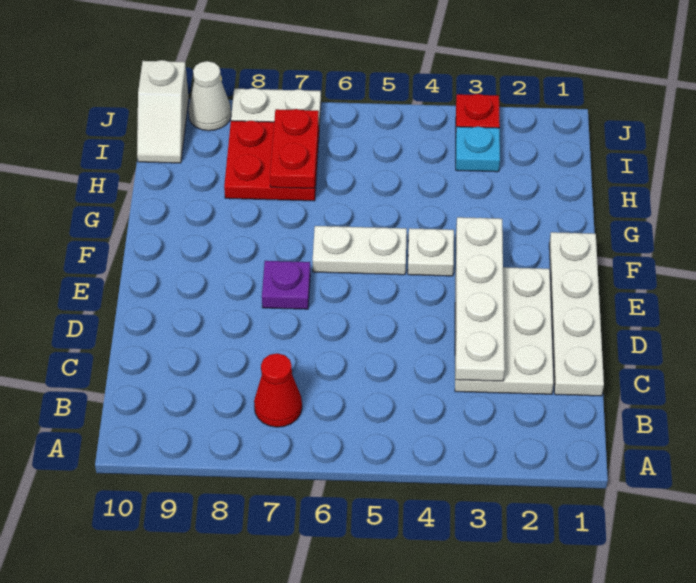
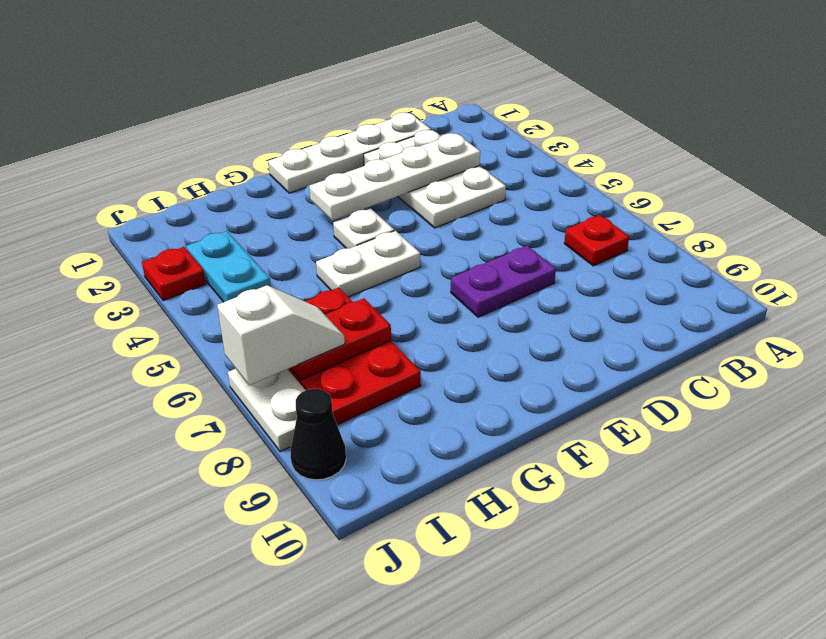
red cone B7 level 1 -> red plate B7 level 1
white plate C2:E3 level 1 -> white plate C2:D4 level 1
purple plate E7 level 1 -> purple plate D7:E7 level 1
white plate F5:F6 level 1 -> white plate F5:G5 level 1
red plate H7:I8 level 1 -> red plate H6:I8 level 1
cyan plate I3 level 1 -> cyan plate I3:I4 level 1
white slope I10:J10 level 1 top J -> white slope I7:J7 level 3 top J
white cone J9 level 1 -> black cone J9 level 1

